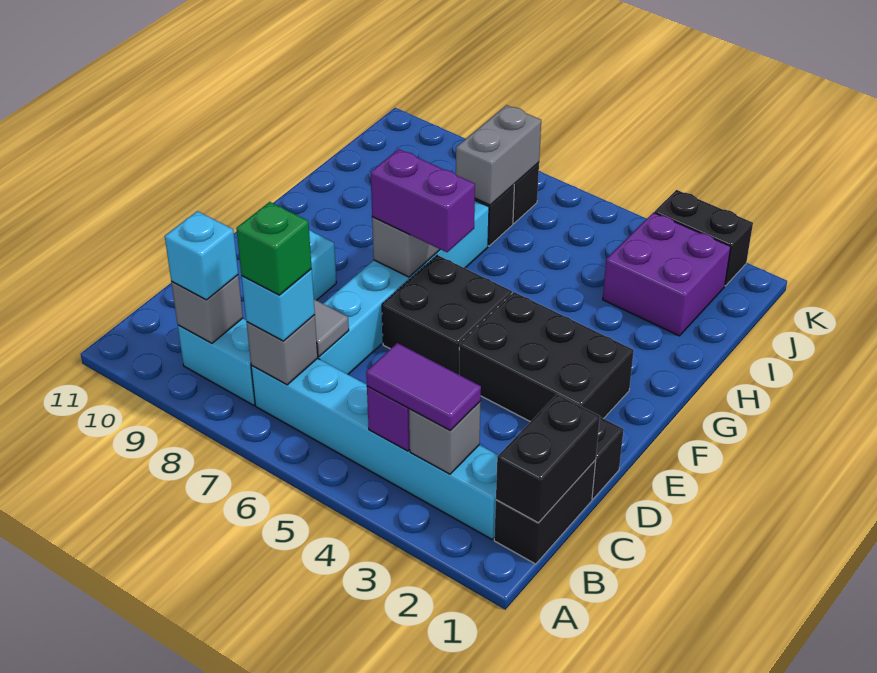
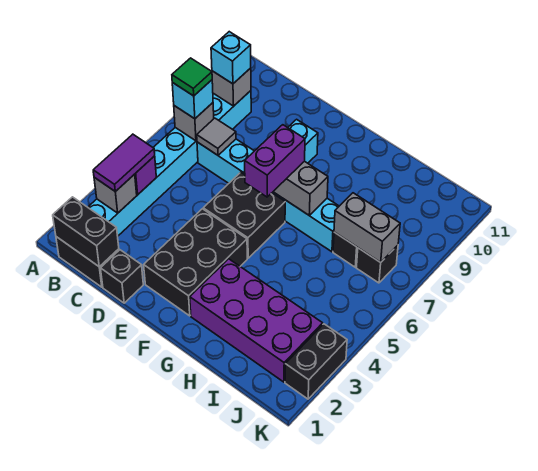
green brick B7 level 4 -> green tile B7 level 4
purple brick I2:J3 level 1 -> purple brick G2:J3 level 1

